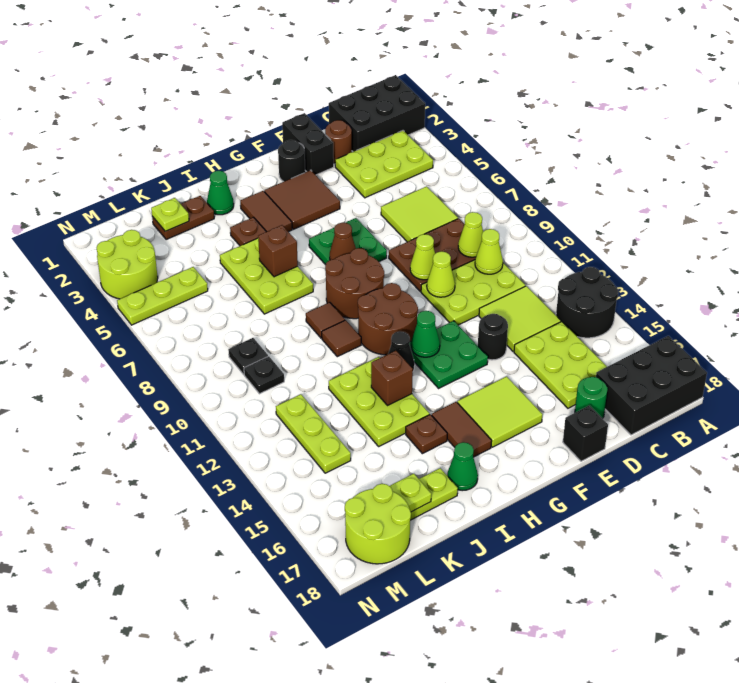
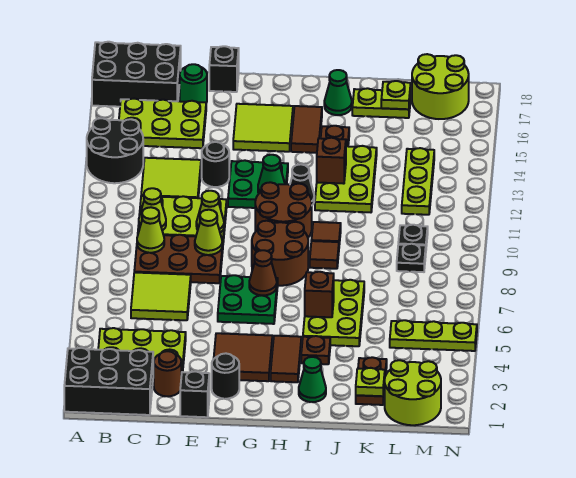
lime plate C14:D16 level 1 -> lime plate B15:D16 level 1
black brick E1:E2 level 1 -> black brick E1 level 1
brown plate J2:K2 level 1 -> brown plate K2:K3 level 1
lime round brick M3:N4 level 1 -> lime round brick L1:M2 level 1

